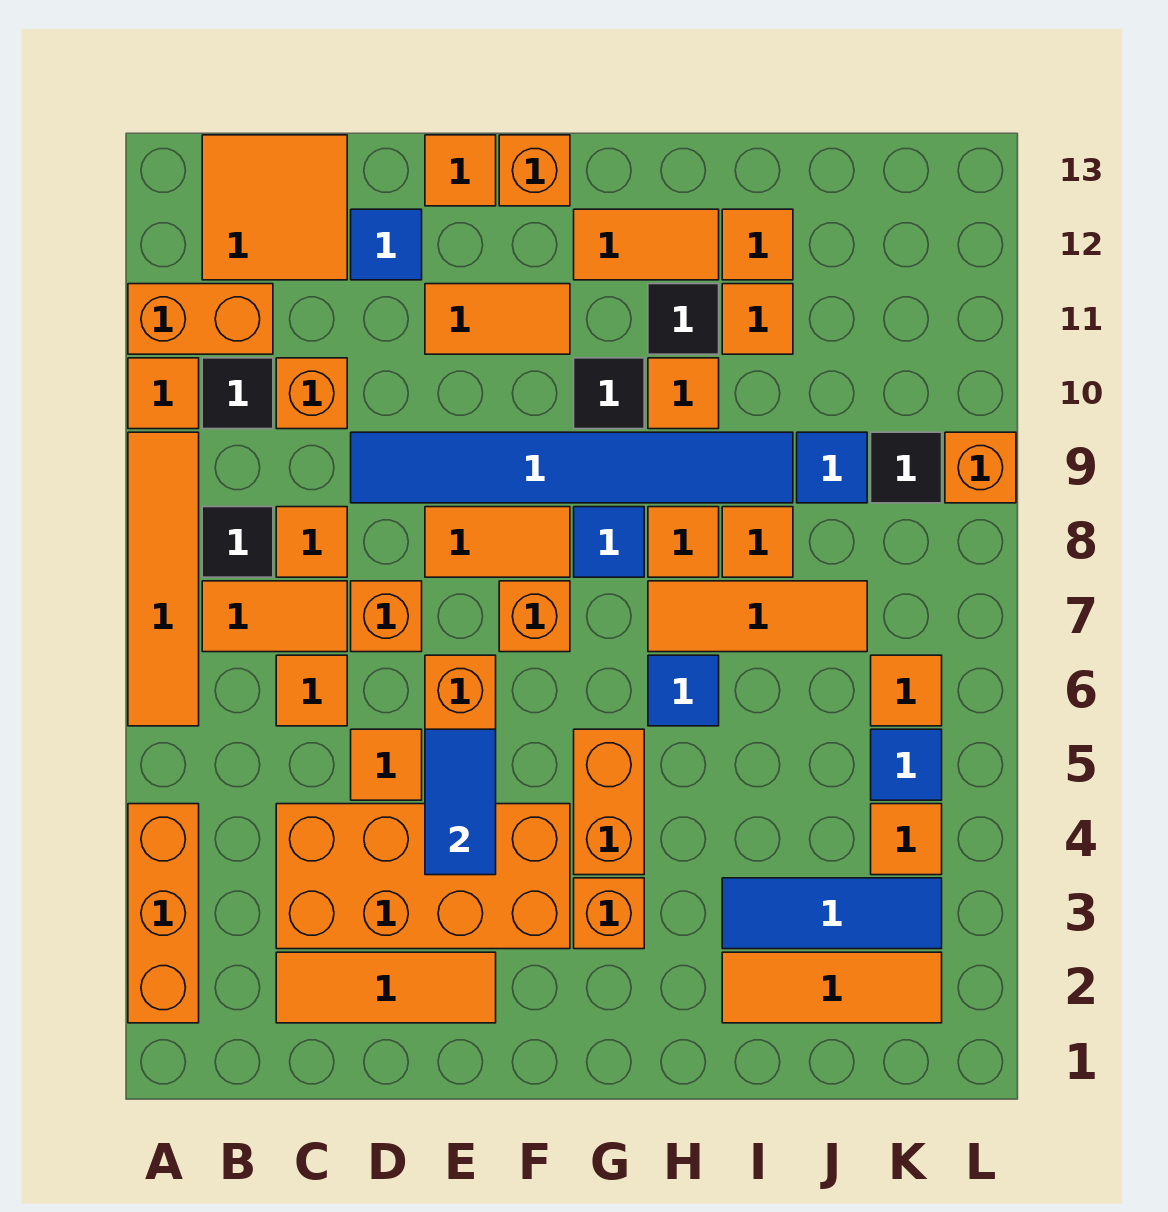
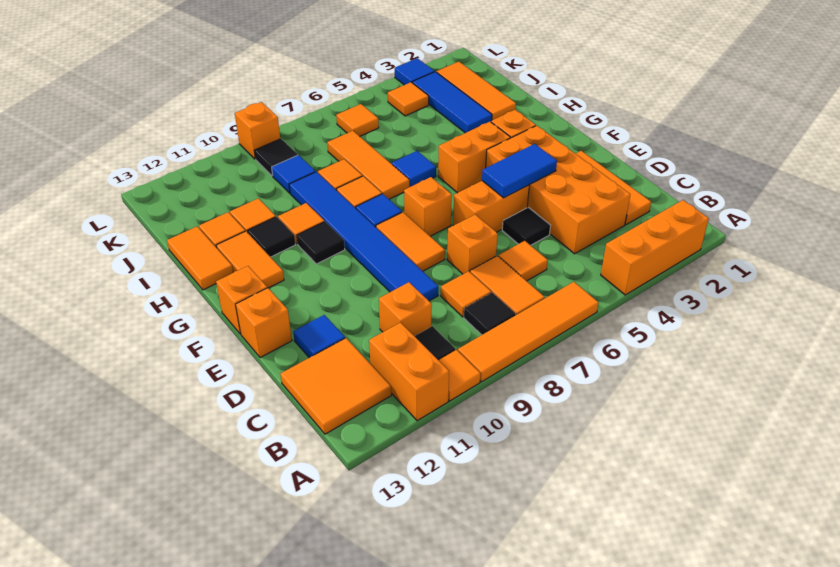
orange tile D5 level 1 -> black tile D5 level 1
orange tile E11:F11 level 1 -> orange tile H13:I13 level 1
orange tile E13 level 1 -> orange brick E13 level 1
blue tile K5 level 1 -> blue tile L3 level 1

